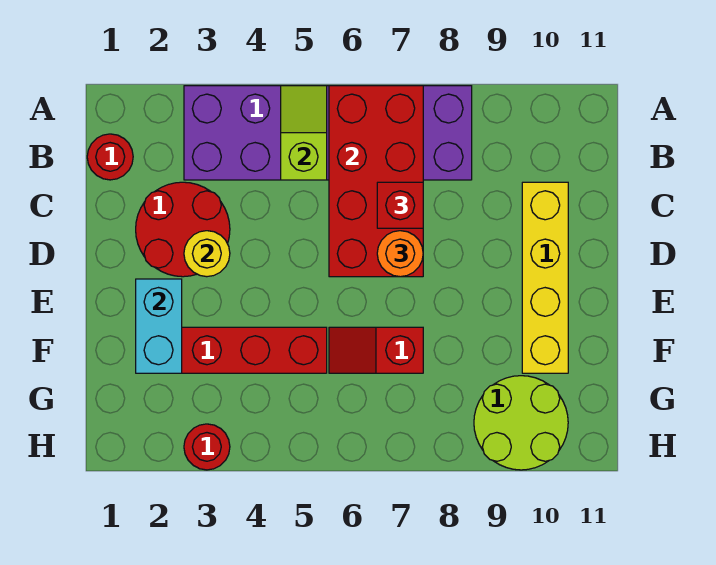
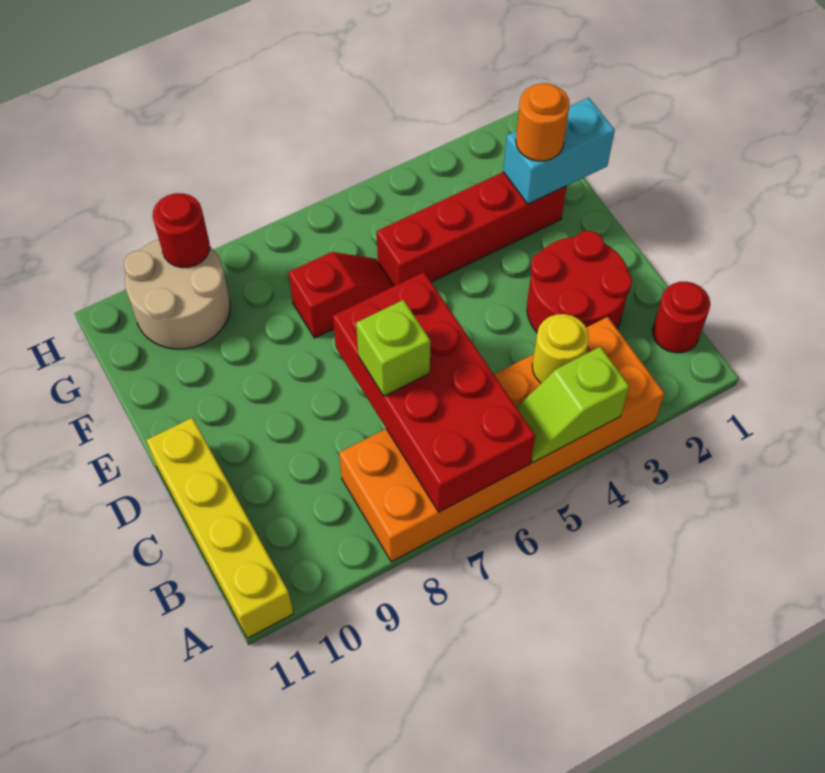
purple brick A3:B8 level 1 -> orange brick A3:B8 level 1
lime slope A5:B5 level 2 top B -> lime slope A4:A5 level 2 top 4
red brick C7 level 3 -> lime brick C7 level 3
yellow brick C10:F10 level 1 -> yellow brick A11:D11 level 1
yellow round brick D3 level 2 -> yellow round brick B4 level 2
orange round brick D7 level 3 -> orange round brick F2 level 3
cyan brick E2:F2 level 2 -> cyan brick F1:F2 level 2
lime round brick G9:H10 level 1 -> tan round brick G9:H10 level 1
red round brick H3 level 1 -> red round brick H9 level 2

